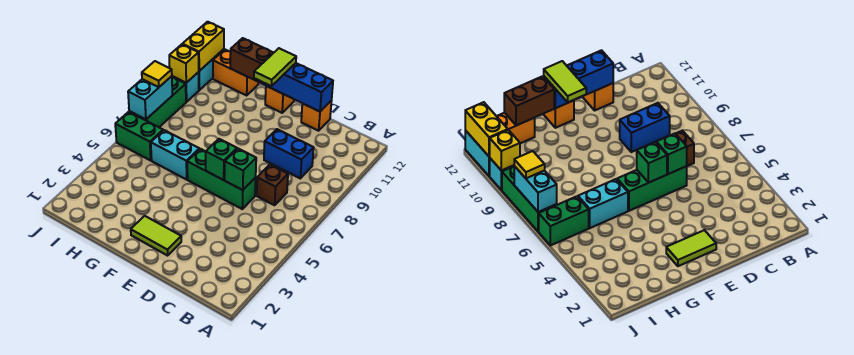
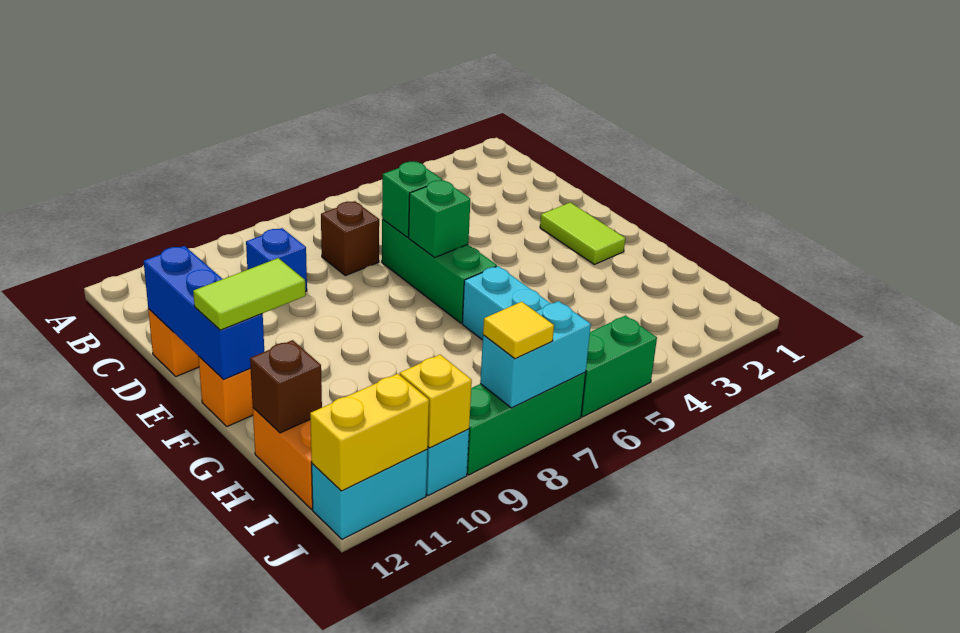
blue brick C9:D9 level 1 -> blue brick C9 level 1
brown brick G12:H12 level 2 -> brown brick H12 level 2
green brick I6:J6 level 1 -> green brick J5:J6 level 1

